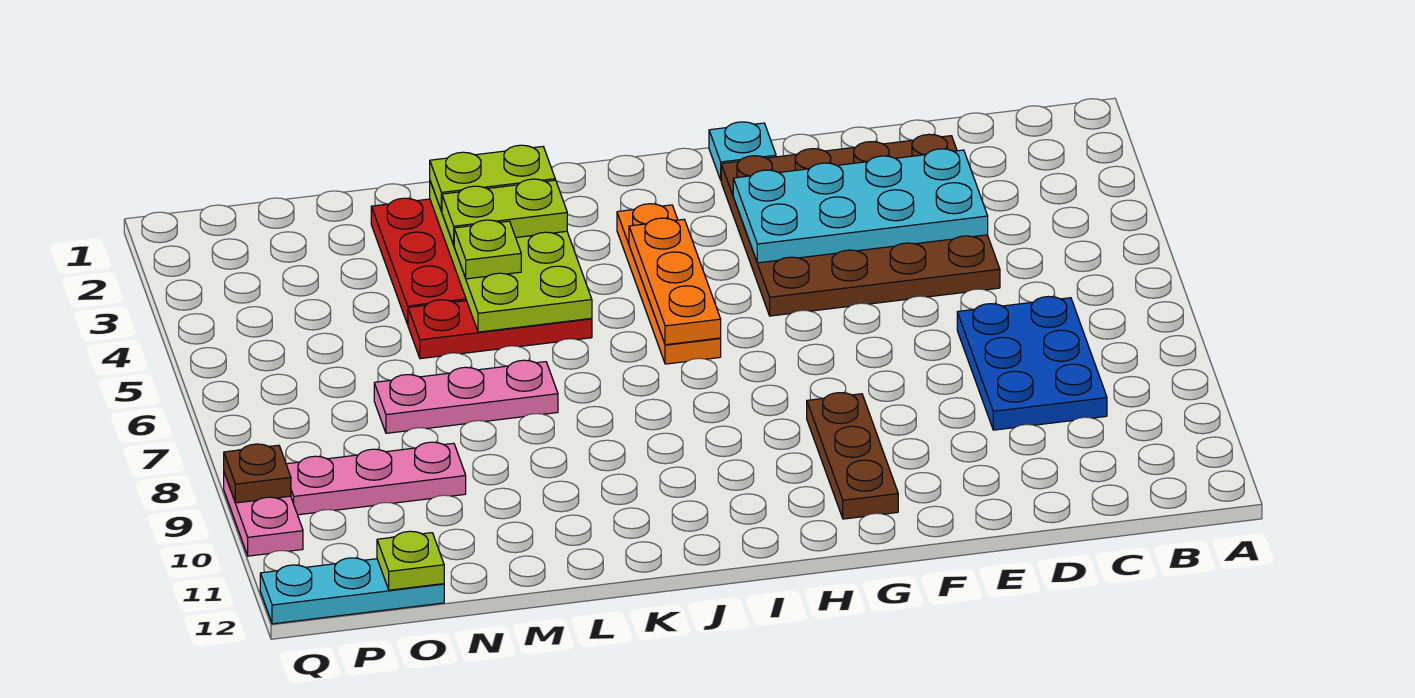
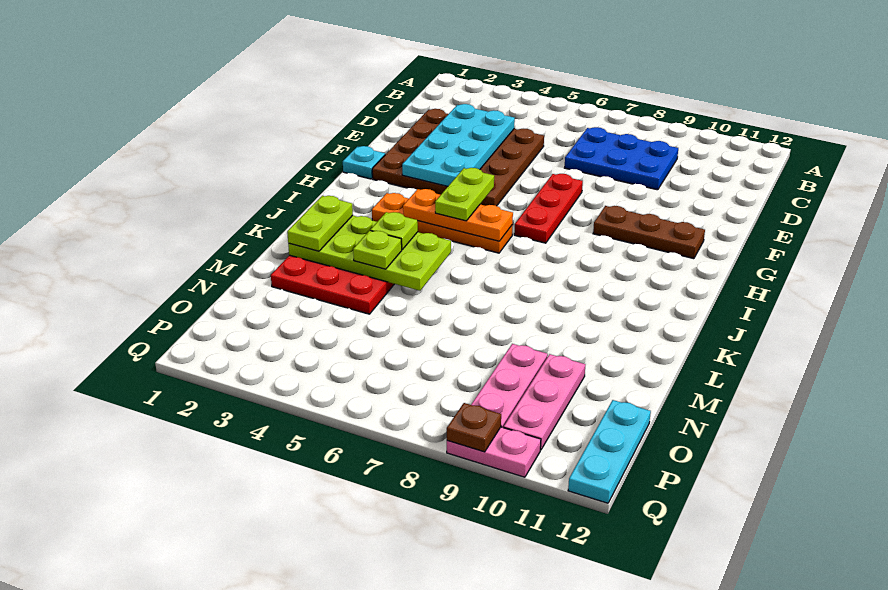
lime plate K3:L3 level 3 -> lime plate H5:I5 level 3
red plate K5:M5 level 1 -> red plate F7:H7 level 1
pink plate L7:N7 level 1 -> pink plate N10:P10 level 1
lime plate O12 level 2 -> lime plate K4 level 3

